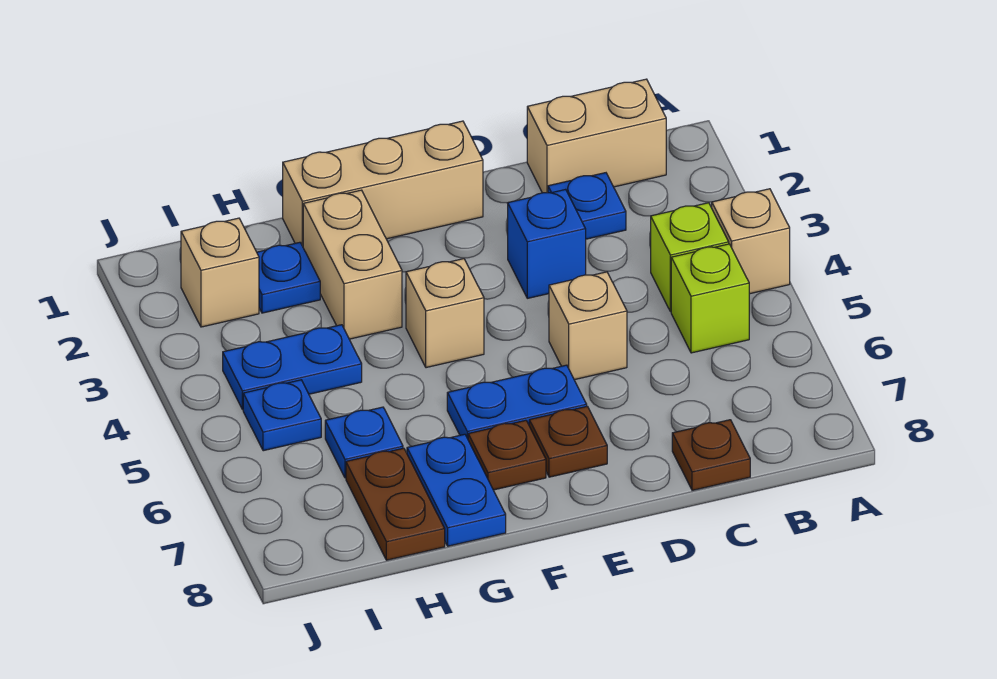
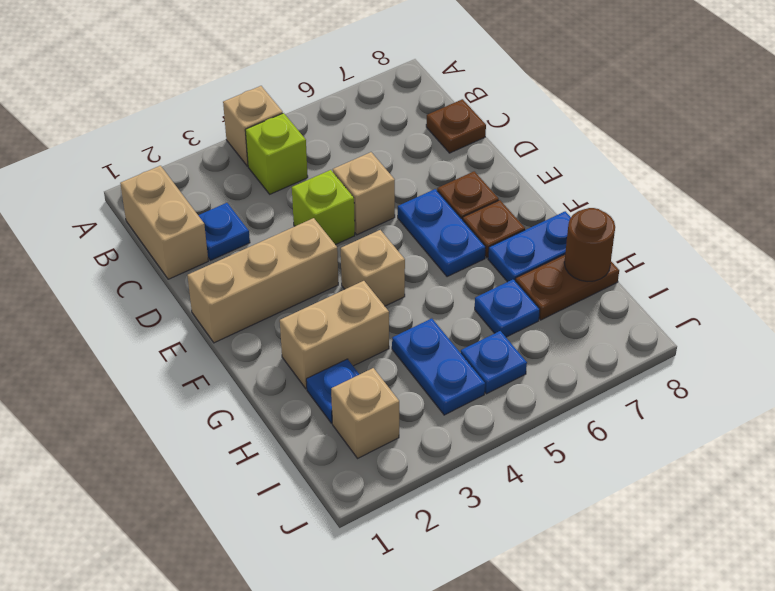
lime brick B5 level 1 -> lime brick D4 level 1
blue brick D3 level 1 -> none
tan brick E1:G1 level 1 -> tan brick E1:E3 level 1
none -> brown round brick H8 level 2

